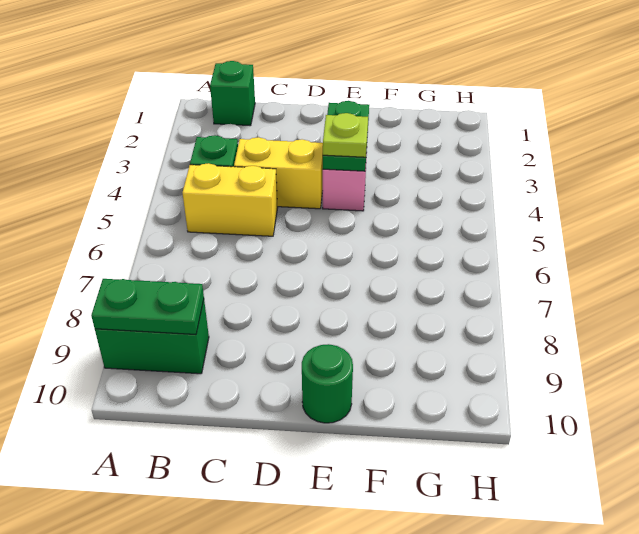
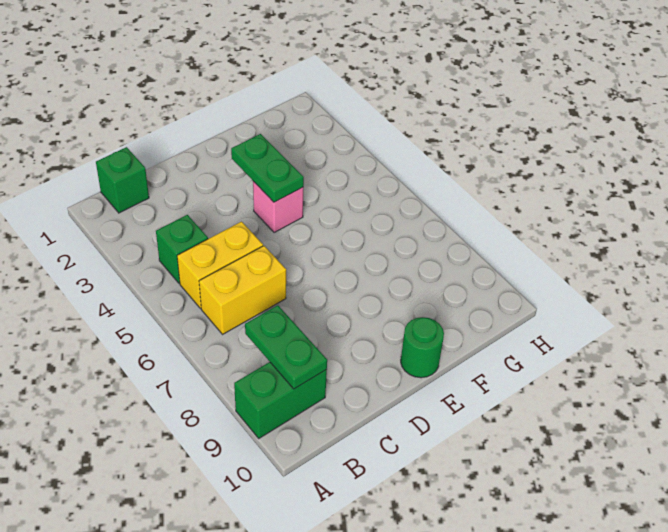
green plate A9:B9 level 2 -> green plate B8:B9 level 2
yellow brick C4:D4 level 1 -> yellow brick B6:C6 level 1
lime plate E4 level 3 -> none

